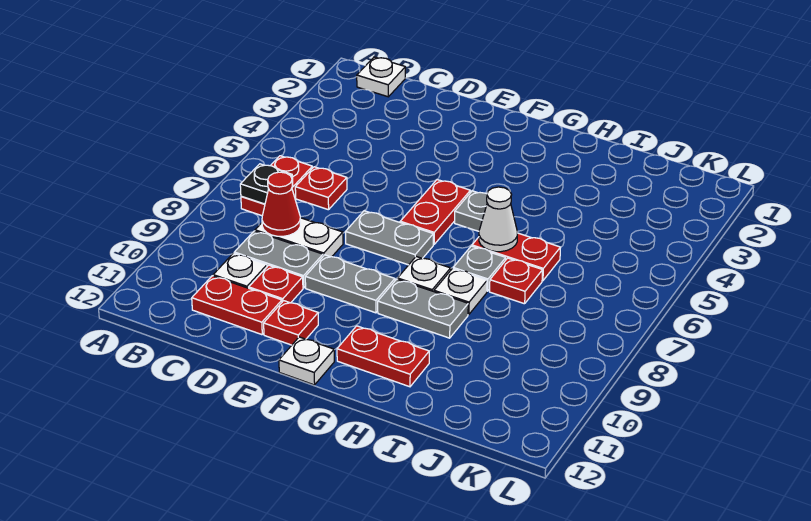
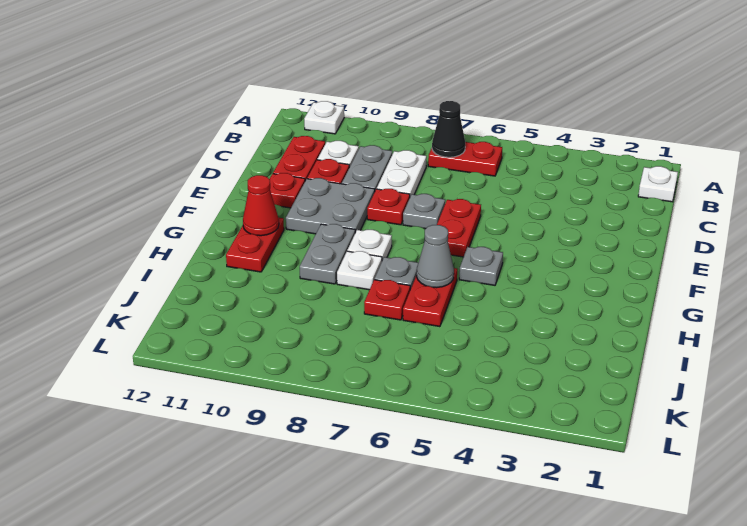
black plate B7 level 2 -> black cone B7 level 2
red plate C6 level 1 -> red plate E8 level 1
red cone C8 level 2 -> red cone G11 level 2
grey plate E7:F7 level 1 -> grey plate E7 level 1
grey plate E9:F9 level 1 -> grey plate E9:F10 level 1
red plate F5:F6 level 1 -> red plate E6:F6 level 1
white plate F12 level 1 -> white plate A11 level 1
white cone H6 level 2 -> grey cone H6 level 2

